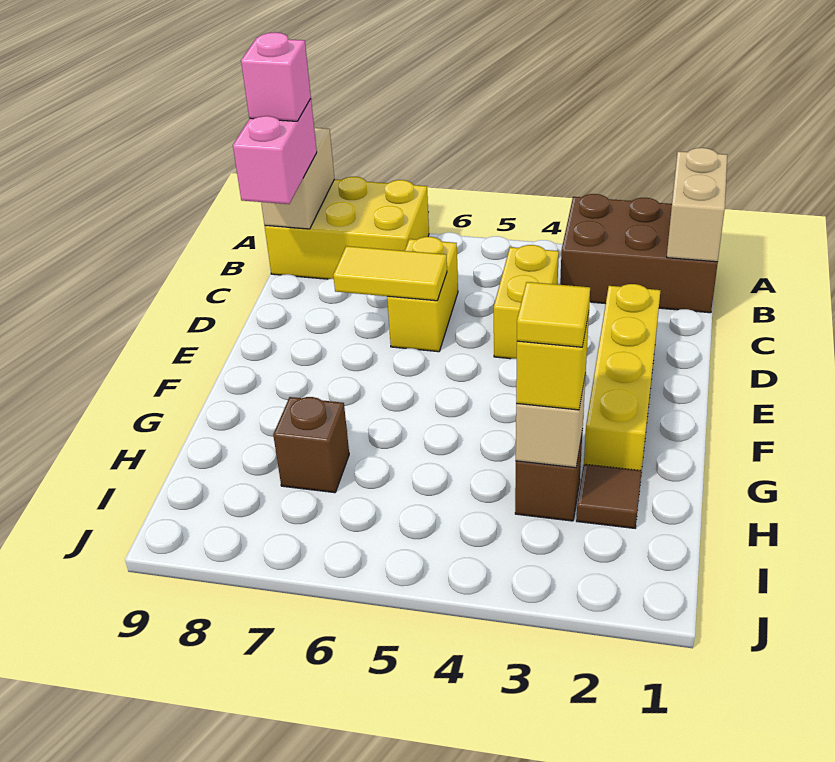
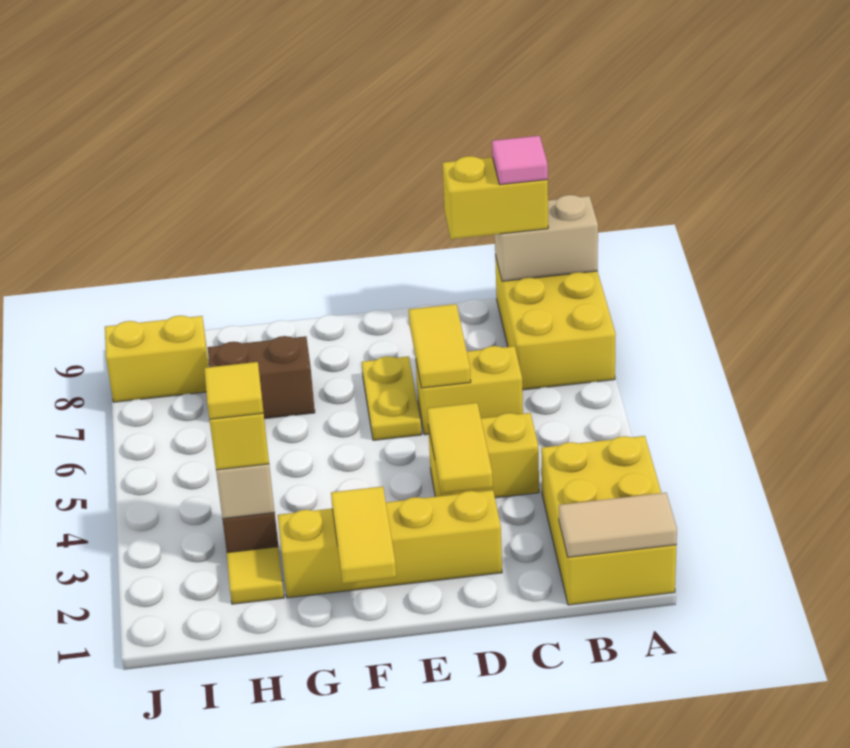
brown brick A1:B3 level 1 -> yellow brick A1:B3 level 1
tan brick A1:B1 level 2 -> tan tile A1:B1 level 2
pink brick B9:C9 level 3 -> yellow brick B9:C9 level 3
pink brick B9 level 4 -> pink tile B9 level 4
none -> yellow tile D3:D4 level 2
none -> yellow plate E6:E7 level 1
none -> yellow tile F1:F2 level 2
brown tile H2 level 1 -> yellow tile H2 level 1
brown brick H7 level 1 -> brown brick G7:H7 level 1
none -> yellow brick I8:J8 level 1

